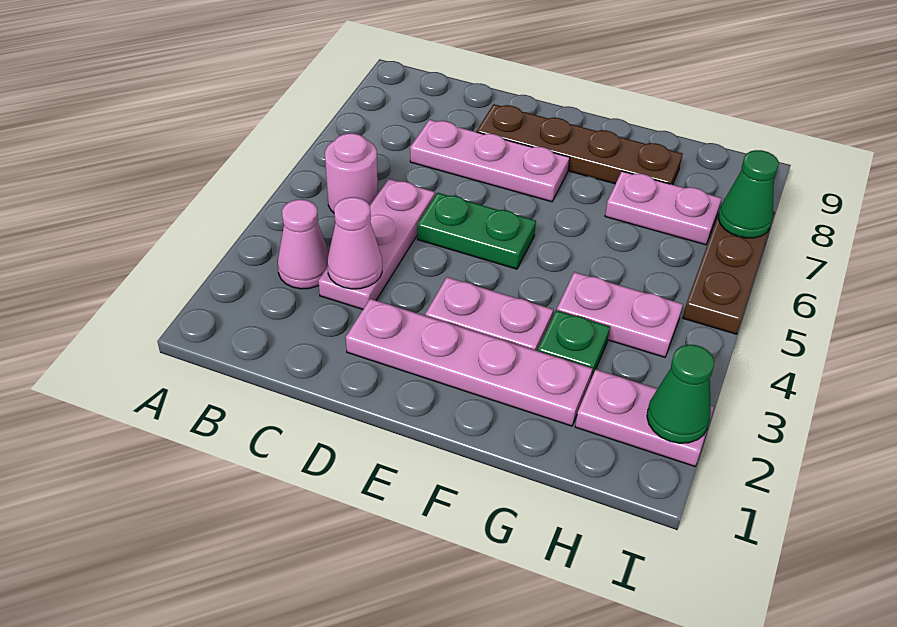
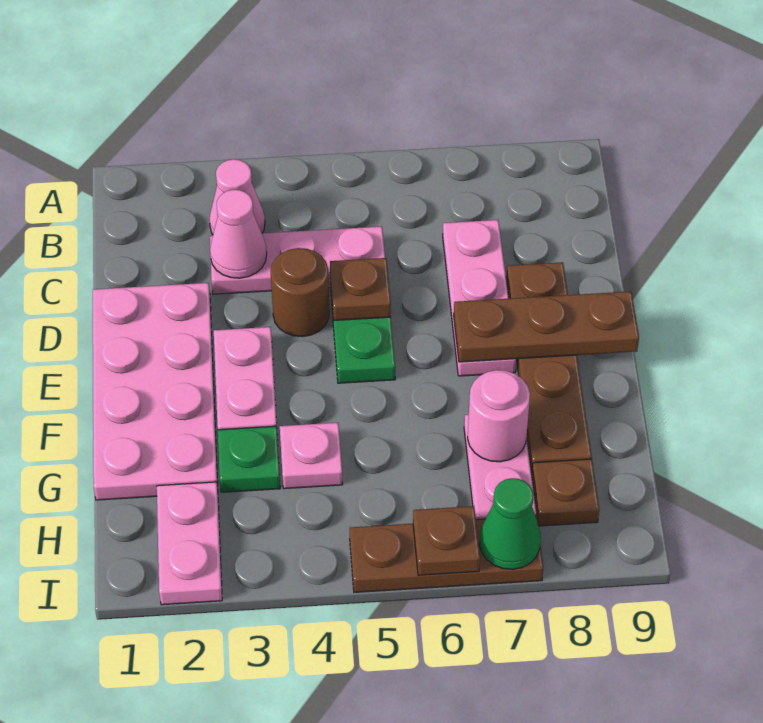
pink round brick B5 level 1 -> pink round brick G7 level 2
pink plate D2:G2 level 1 -> pink plate D1:G2 level 1
none -> brown round brick D4 level 1
none -> brown plate D5 level 2
none -> brown plate E7:E9 level 2
pink plate G4:H4 level 1 -> pink plate G4 level 1
none -> brown plate H8 level 1
green cone I2 level 2 -> none
none -> brown plate I6 level 2

